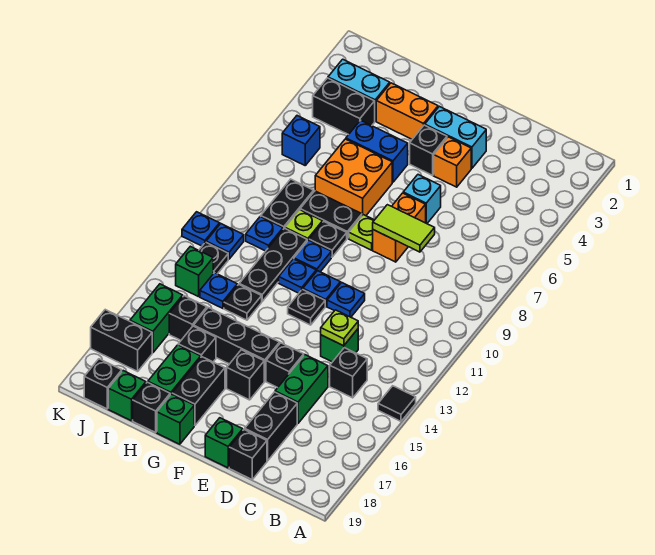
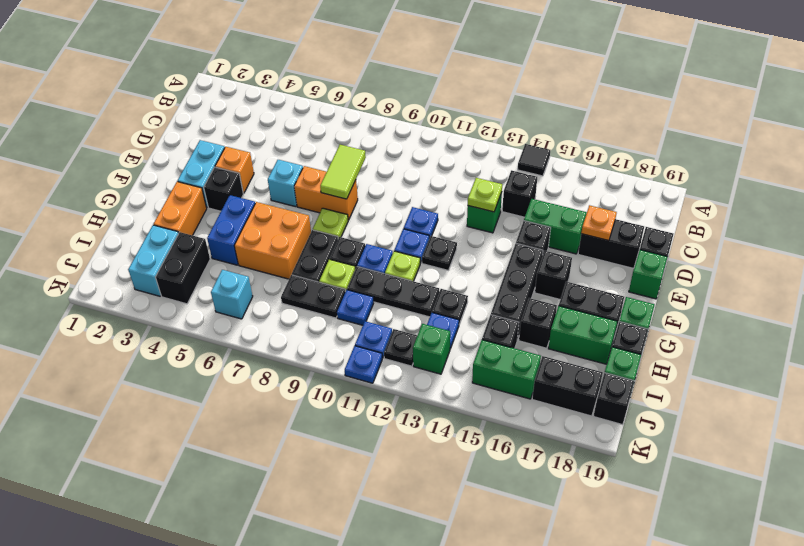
none -> orange plate D17 level 2
blue plate G11 level 1 -> lime plate G11 level 1
blue brick J6 level 1 -> cyan brick J6 level 1
black brick J17:K17 level 1 -> black brick J17:J18 level 1

